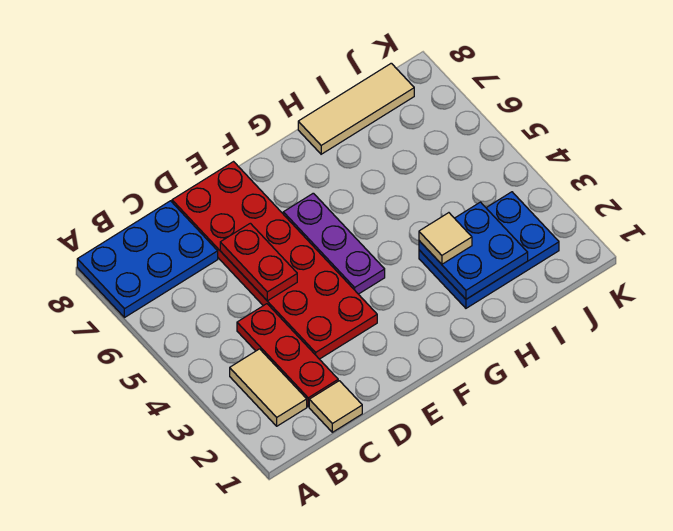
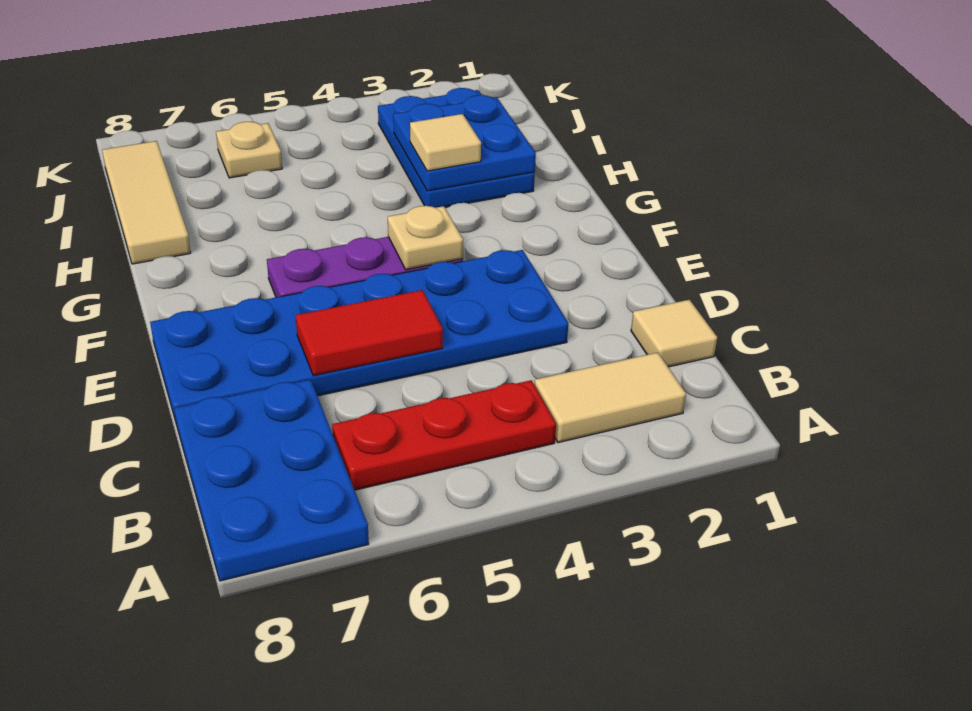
red plate C2:C4 level 1 -> red plate B4:B6 level 1
red plate D3:E8 level 1 -> blue plate D3:E8 level 1
red plate D5:D6 level 2 -> red tile D5:D6 level 2
none -> tan plate F4 level 2
none -> tan plate J6 level 1

